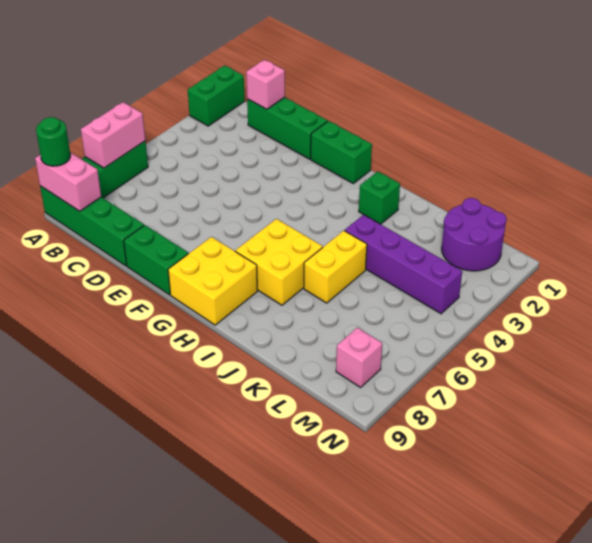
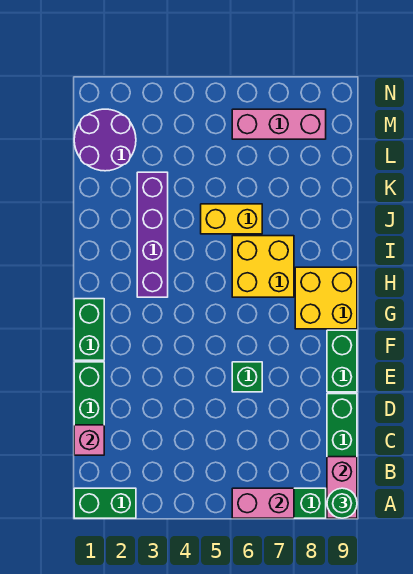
green brick I2 level 1 -> green brick E6 level 1
purple brick J4:M4 level 1 -> purple brick H3:K3 level 1
pink brick M8 level 1 -> pink brick M6:M8 level 1

